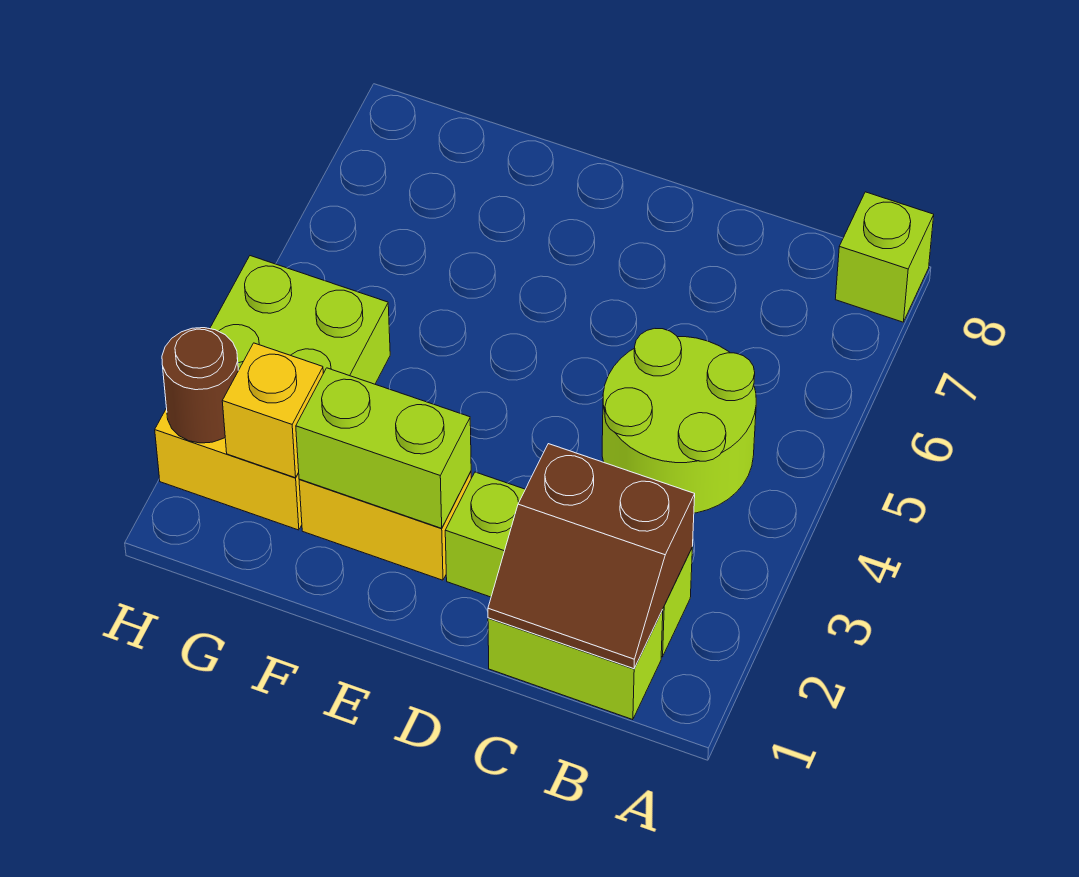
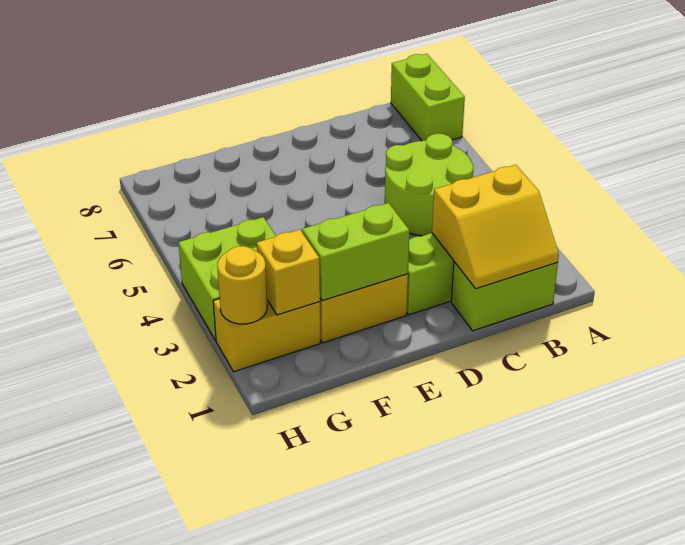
lime brick A8 level 1 -> lime brick A7:A8 level 1
brown slope B1:C2 level 2 top 2 -> yellow slope B1:C2 level 2 top 2
brown round brick H2 level 2 -> yellow round brick H2 level 2

